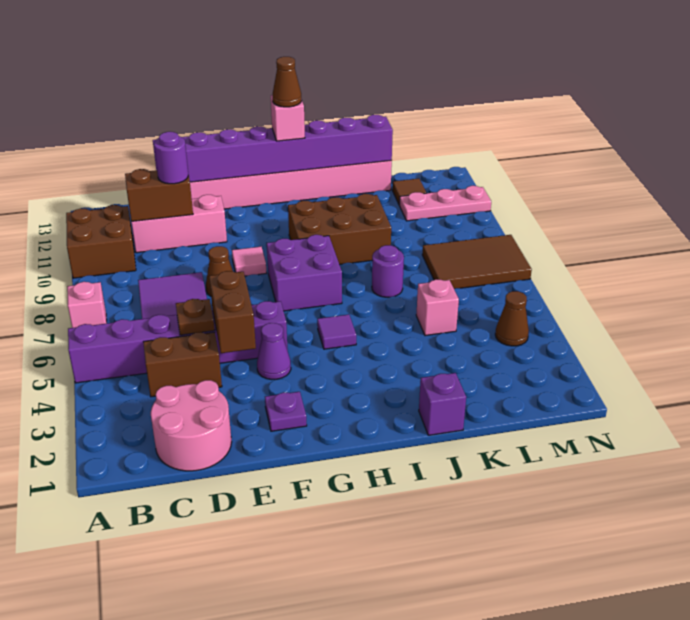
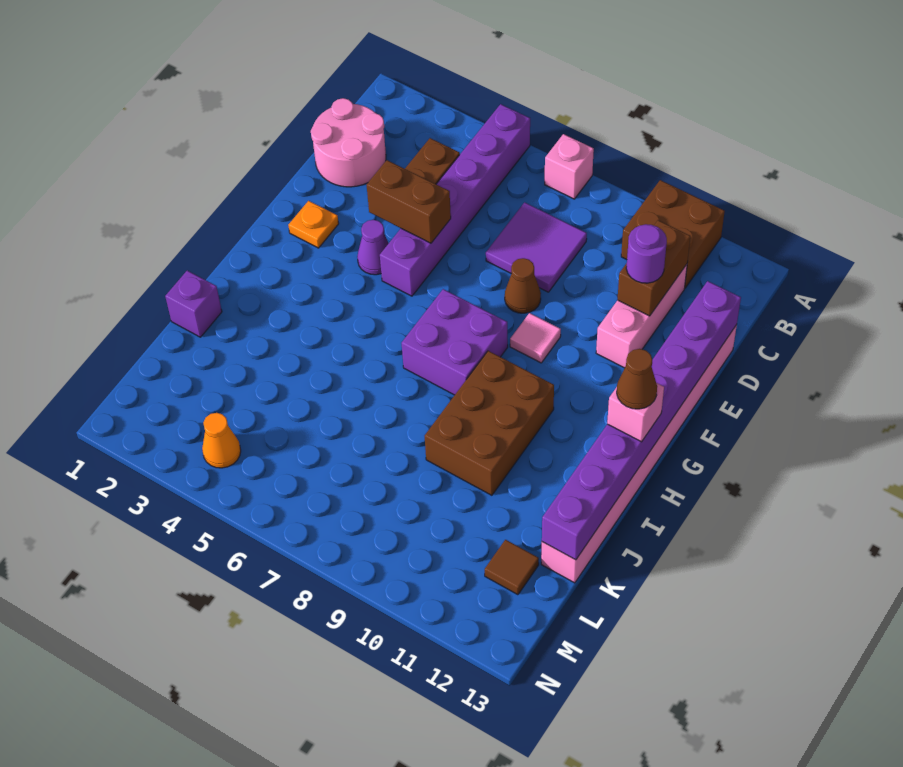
brown plate D5 level 2 -> none
purple plate F2 level 1 -> orange plate F2 level 1
purple tile H5 level 1 -> none
purple round brick J7 level 1 -> none
pink brick K5 level 1 -> none
brown tile L7:N8 level 1 -> none
pink plate L11:N11 level 1 -> none
brown cone M4 level 1 -> orange cone M4 level 1

